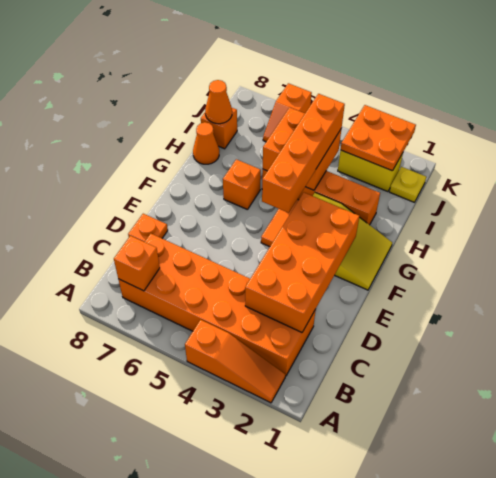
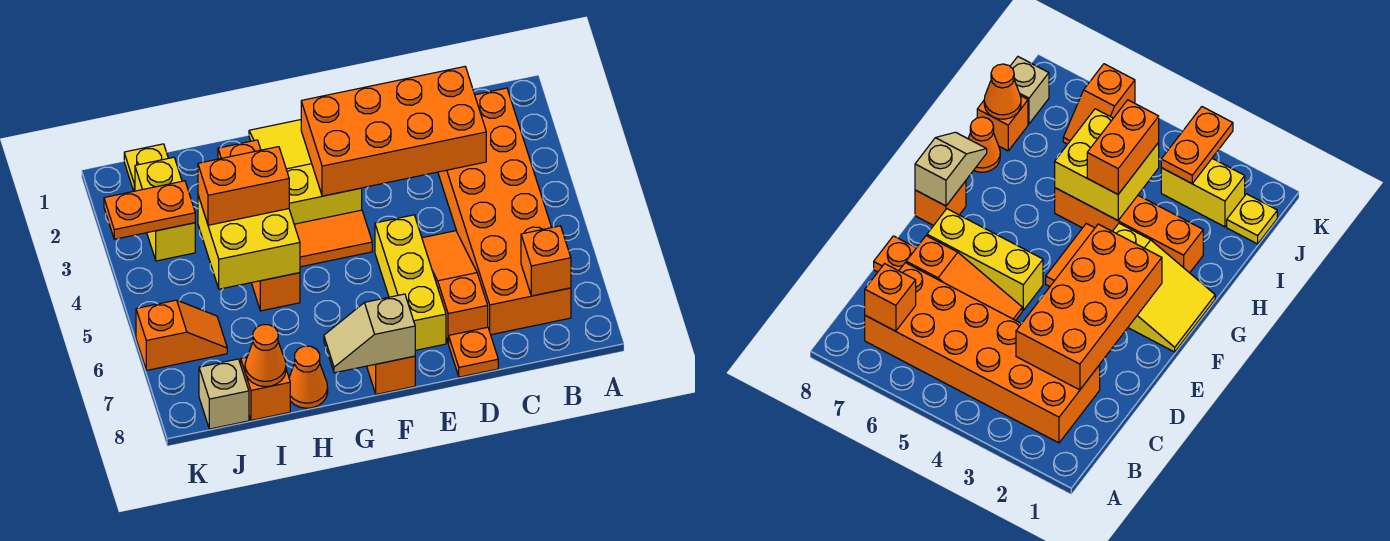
orange slope A2:A4 level 1 top 4 -> orange slope D5:D7 level 1 top 7
none -> yellow brick E5:E7 level 1
orange brick F4:I4 level 3 -> orange brick H4:I4 level 3
none -> tan slope F8:G8 level 2 top F
orange brick G6 level 1 -> orange brick F8 level 1
orange brick H4:I5 level 2 -> yellow brick H4:I5 level 2
orange plate J2:K3 level 2 -> orange plate J3:K3 level 2
none -> tan brick J8 level 1

